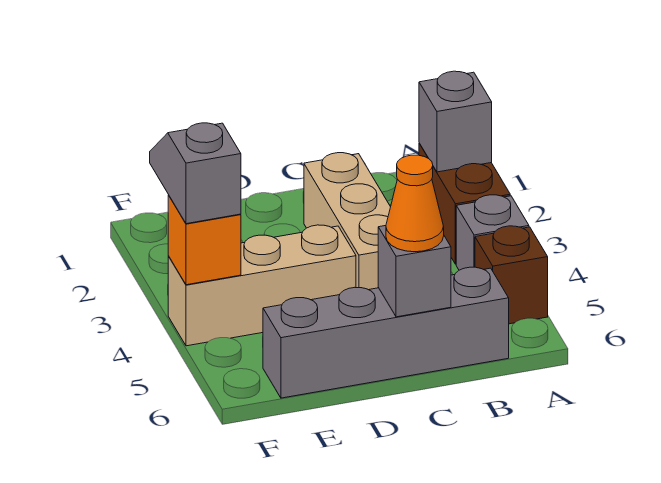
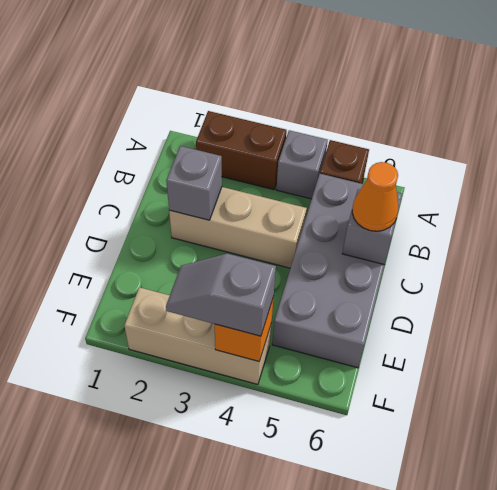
grey brick A2 level 2 -> grey brick C2 level 2
grey brick B6:E6 level 1 -> grey brick B5:E6 level 1
tan brick D4:F4 level 1 -> tan brick F2:F4 level 1

